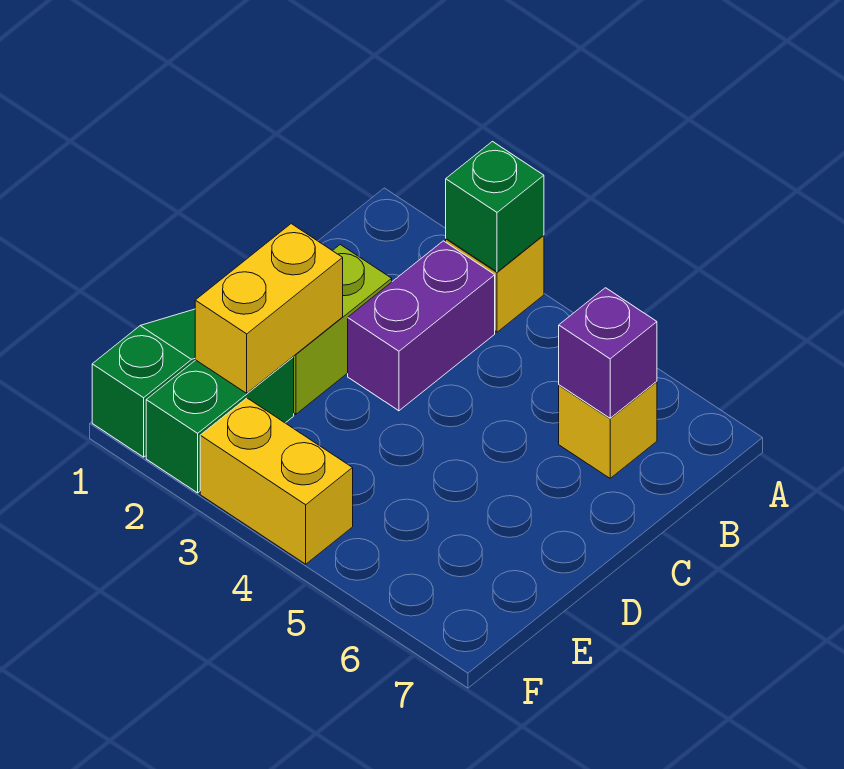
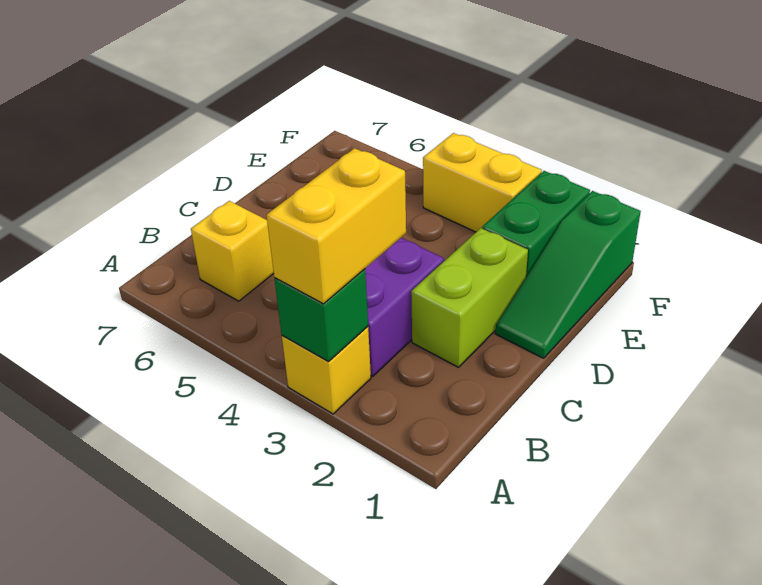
purple brick B6 level 2 -> none
yellow brick D2:E2 level 2 -> yellow brick A3:B3 level 3

